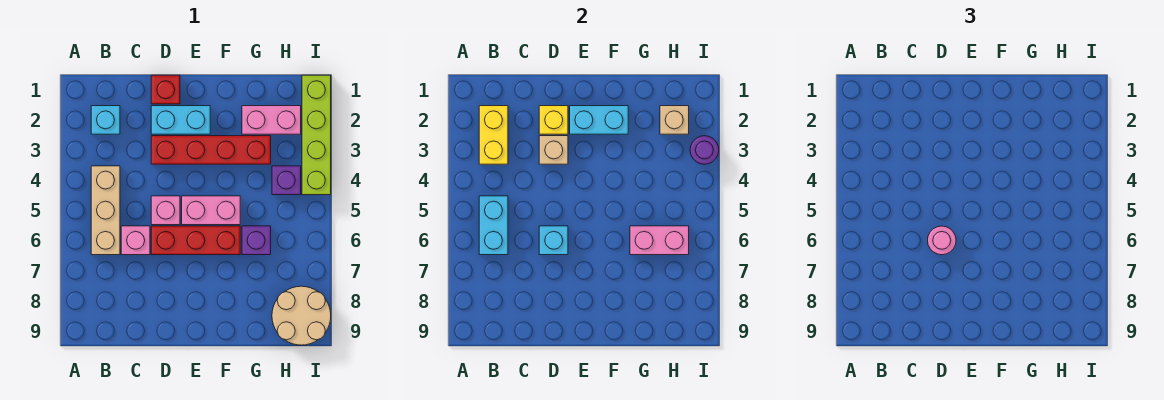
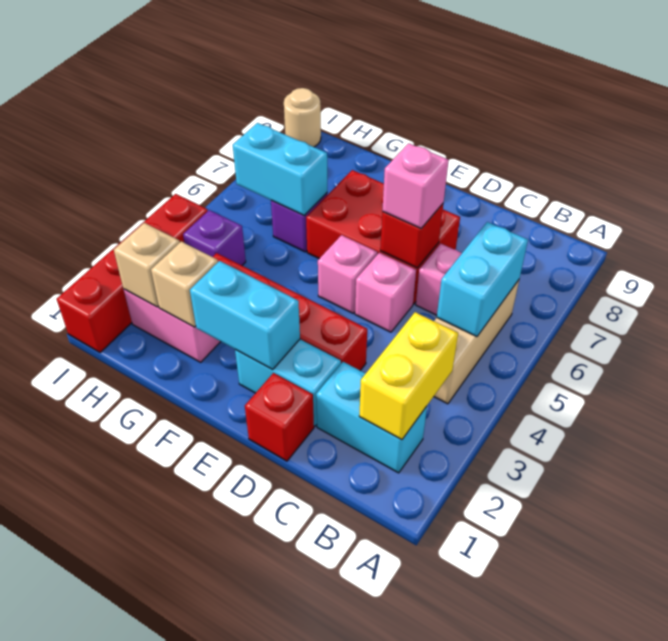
cyan brick B2 level 1 -> cyan brick B2:C2 level 1
yellow brick D2 level 2 -> none
tan brick D3 level 2 -> tan brick G2 level 2
red brick D6:F6 level 1 -> red brick D6:F7 level 1
cyan brick D6 level 2 -> red brick D6 level 2
pink round brick D6 level 3 -> pink brick D6 level 3
pink brick E5:F5 level 1 -> pink brick E5 level 1
pink brick G6:H6 level 2 -> cyan brick G6:H6 level 2
tan round brick H8:I9 level 1 -> tan round brick I9 level 1
lime brick I1:I4 level 1 -> red brick I1:I4 level 1
purple round brick I3 level 2 -> none

